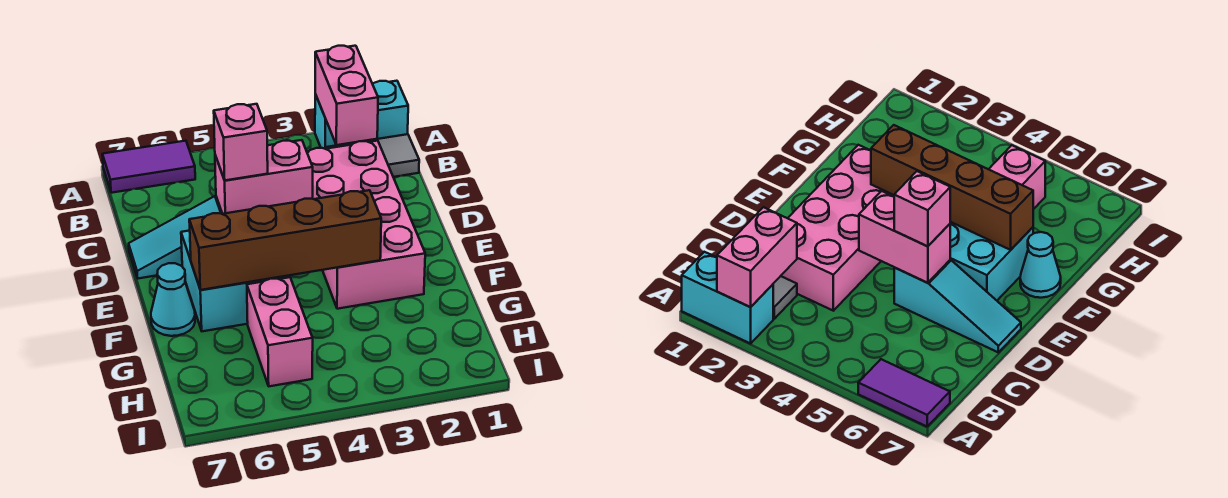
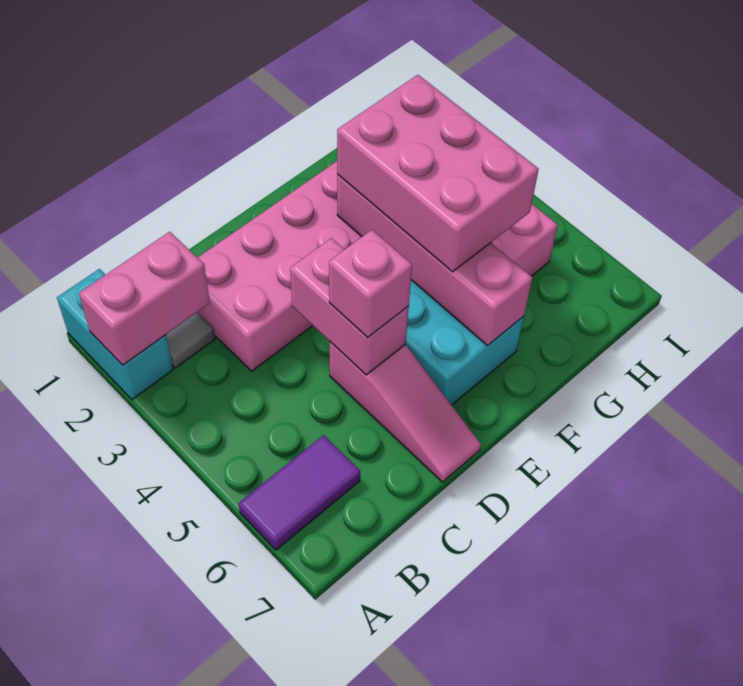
purple tile A6:A7 level 1 -> purple tile A6:B6 level 1
cyan slope D5:D7 level 1 top 5 -> pink slope D5:D7 level 1 top 5
brown brick F3:F6 level 2 -> pink brick F3:F6 level 2
none -> pink brick F3:G5 level 3
cyan cone F7 level 1 -> none

